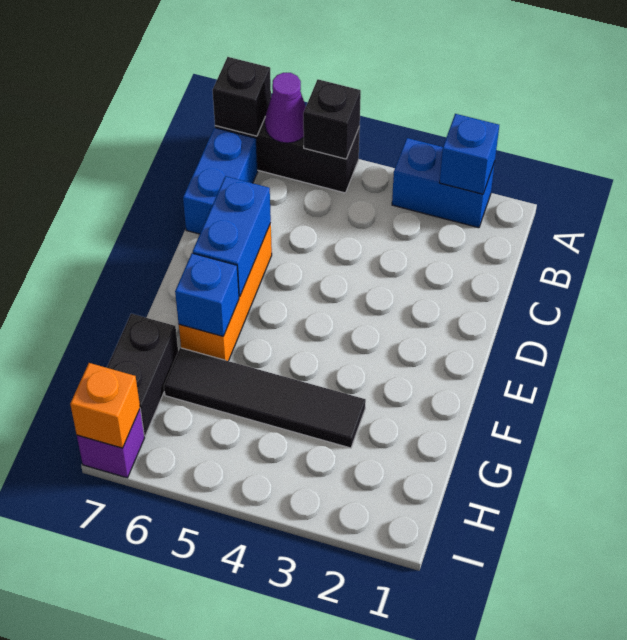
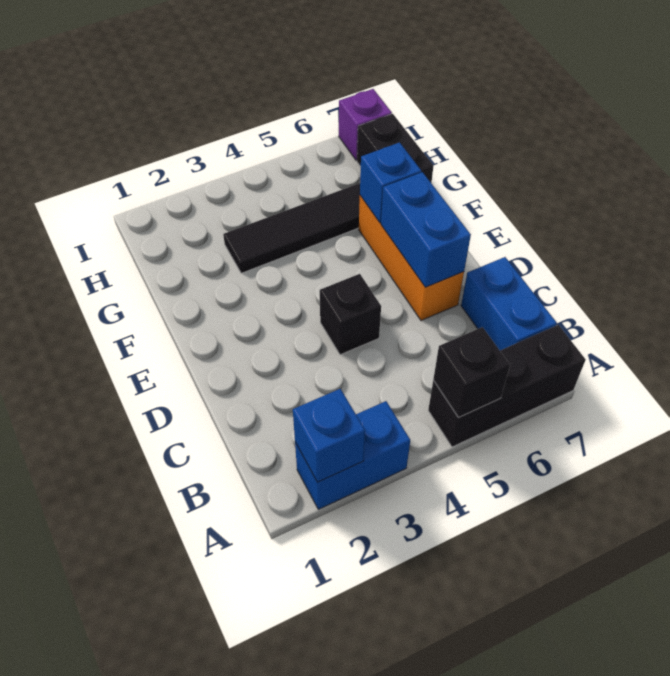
purple cone A6 level 2 -> none
black brick A7 level 2 -> black brick D4 level 1
orange brick I7 level 2 -> none

